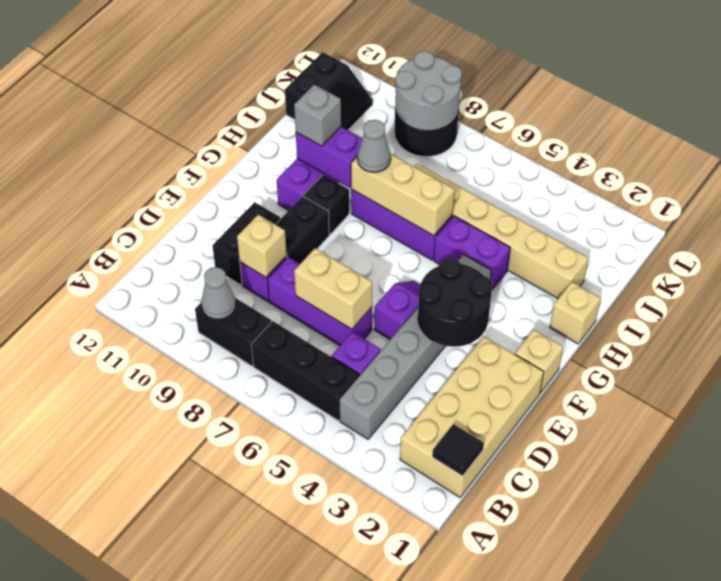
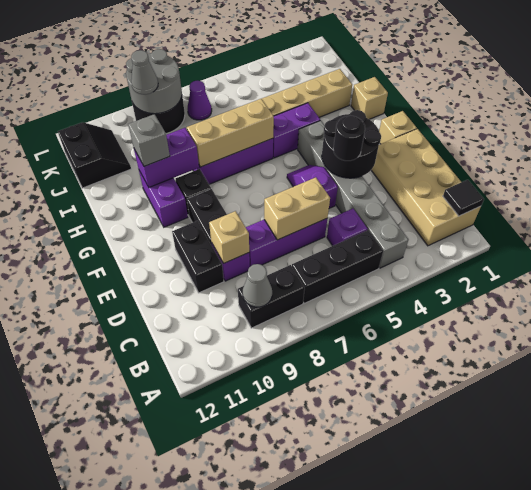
none -> black round brick E4 level 3
grey cone H8 level 3 -> grey cone K9 level 3
none -> purple cone K7 level 1

